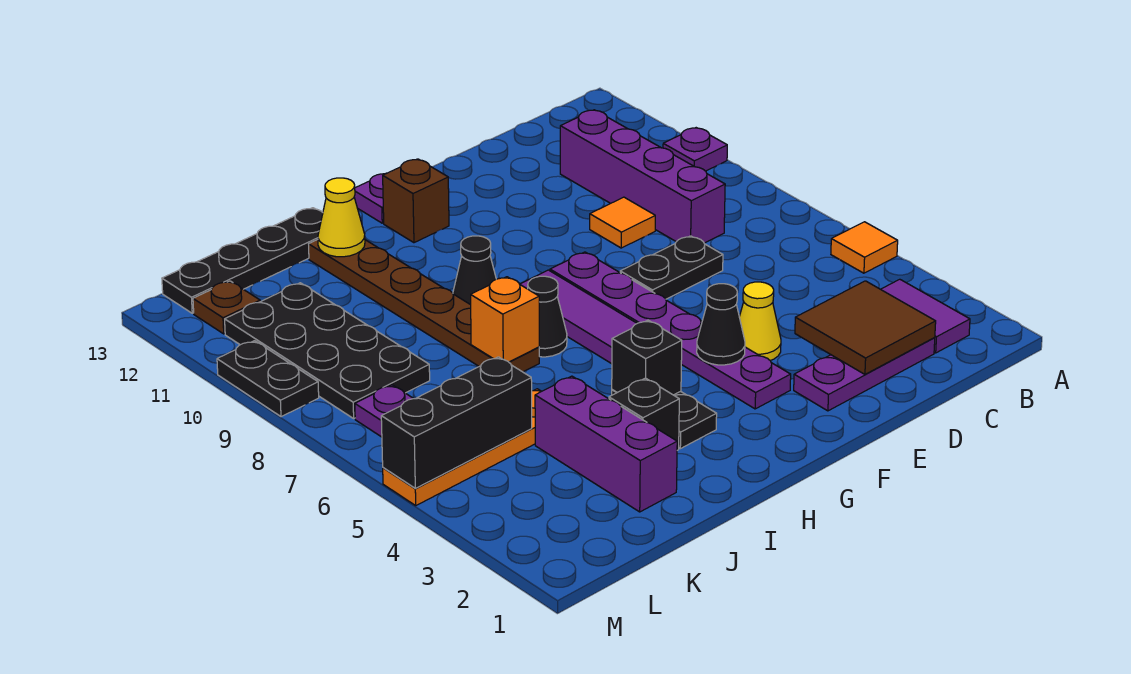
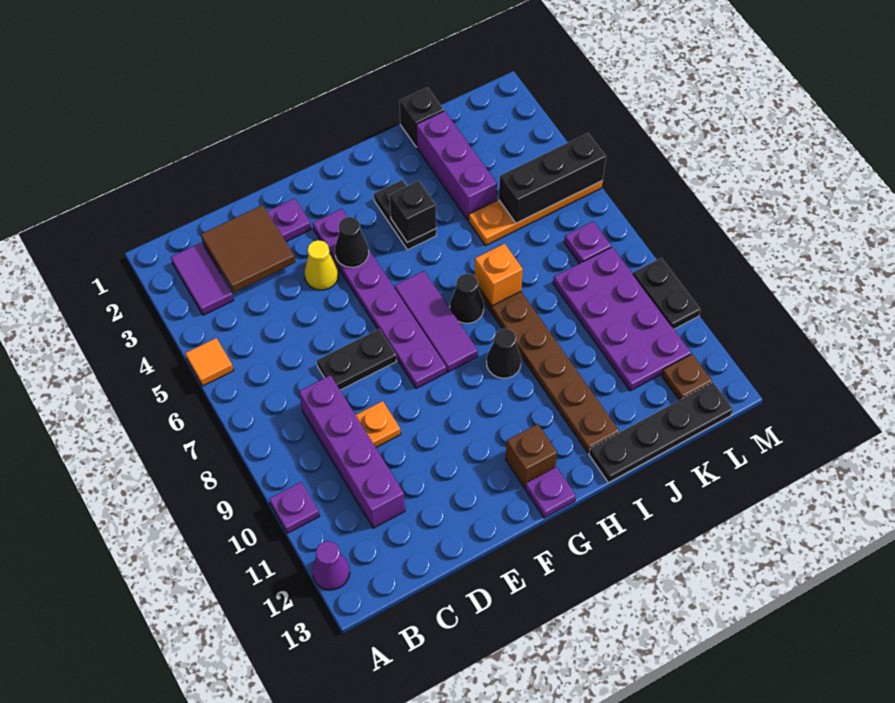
none -> purple cone A12 level 1
orange tile D9 level 1 -> orange plate D9 level 1
black brick I3 level 1 -> black brick J1 level 1
yellow cone I12 level 2 -> none
black plate K8:L11 level 1 -> purple plate K8:L11 level 1

